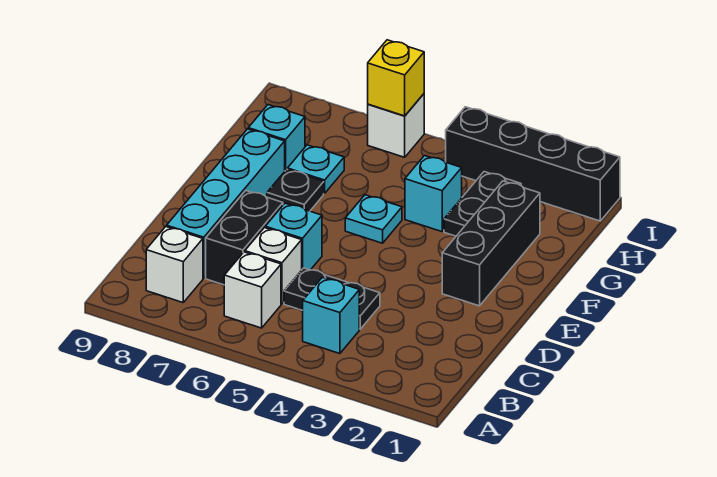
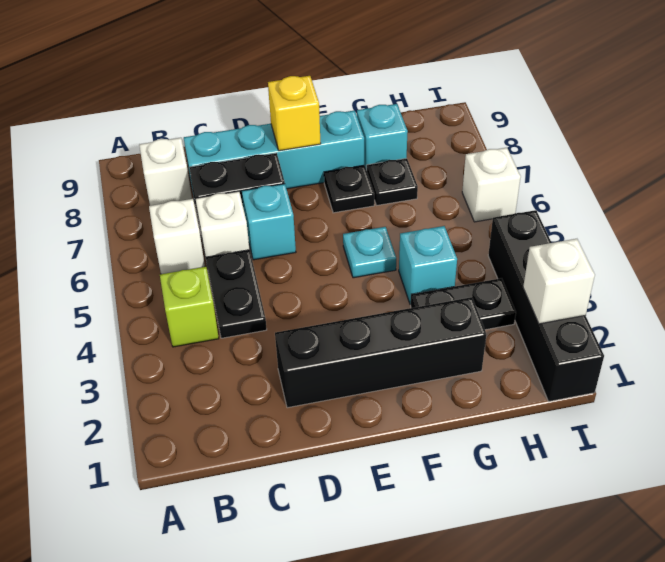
cyan brick B4 level 1 -> lime brick B4 level 1
black brick E2:G2 level 1 -> black brick D2:G2 level 1
cyan plate G7 level 1 -> black plate G7 level 1
none -> white brick I2 level 2
yellow brick I6 level 2 -> yellow brick E8 level 2

